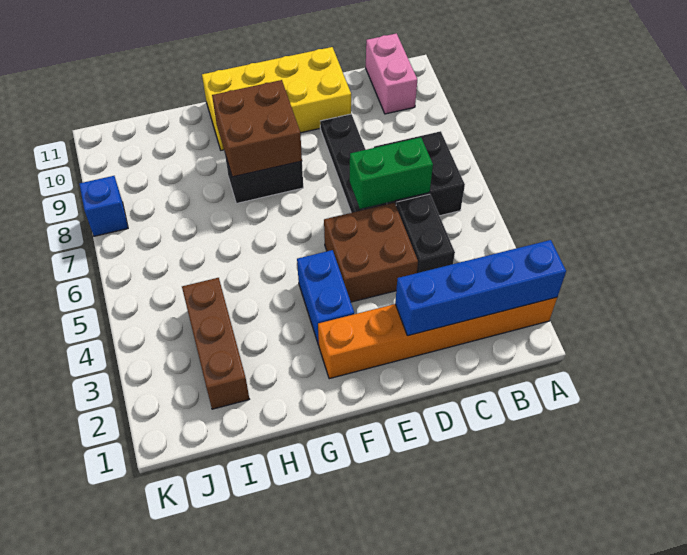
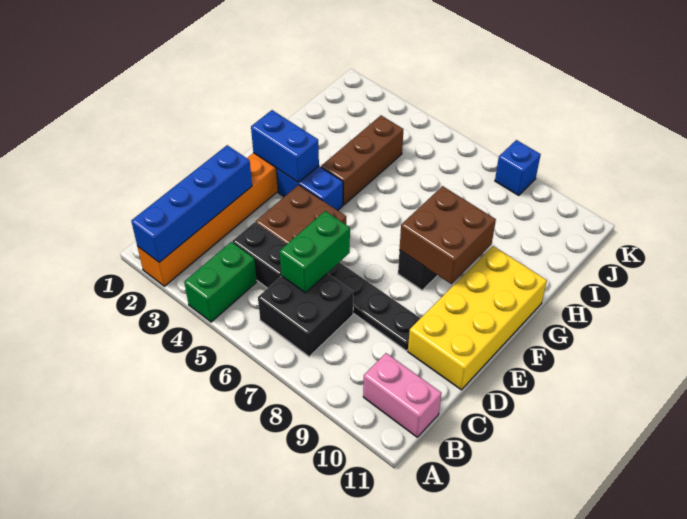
none -> green brick A4:B4 level 1
none -> blue brick F2:F3 level 2
brown brick I2:I4 level 1 -> brown brick G4:I4 level 1

